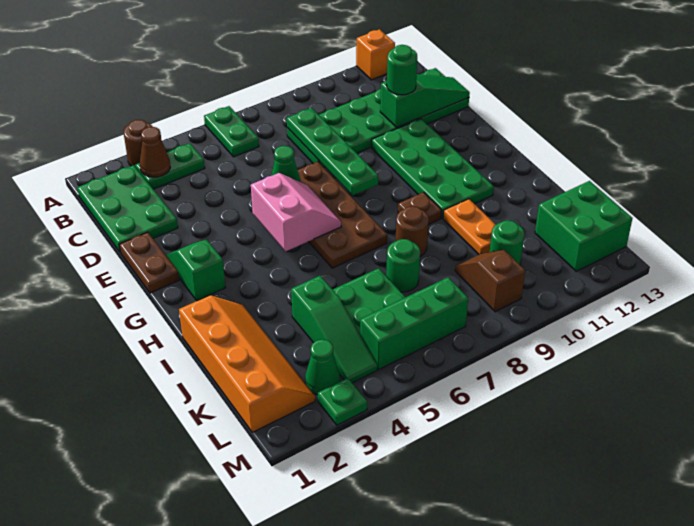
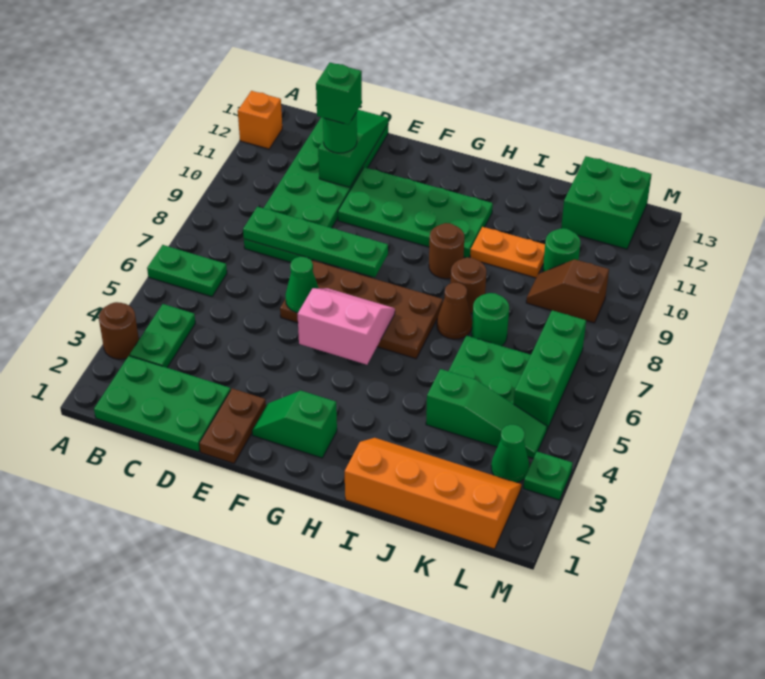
brown cone B3 level 2 -> brown cone I7 level 1
none -> green brick D11 level 4
brown plate E1:F1 level 1 -> brown plate E1:E2 level 1
brown plate H9 level 1 -> brown round brick H9 level 1

